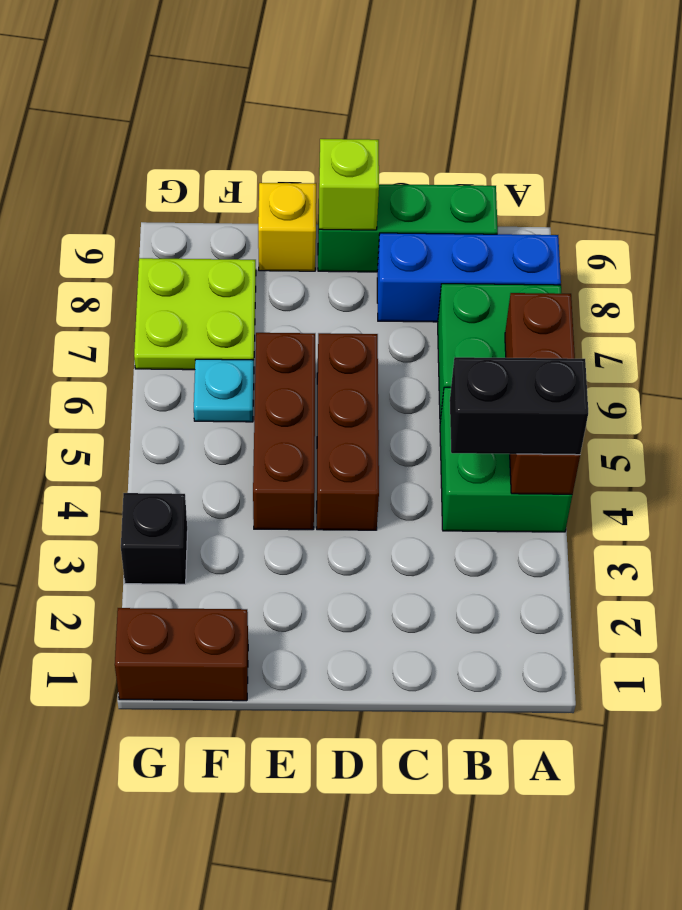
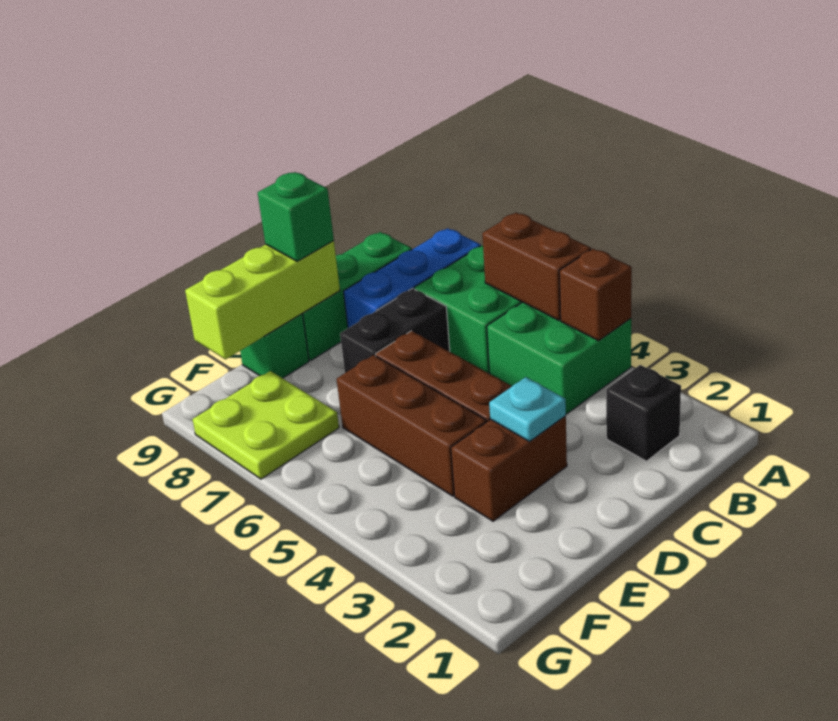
black brick A4:B4 level 3 -> black brick C7:D7 level 1
lime brick D9 level 2 -> lime brick D9:F9 level 2
none -> green brick D9 level 3
yellow brick E9 level 1 -> green brick E9 level 1
brown brick F1:G1 level 1 -> brown brick D3:E3 level 1
cyan plate F6 level 1 -> cyan plate D3 level 2
black brick G3 level 1 -> black brick B2 level 1

